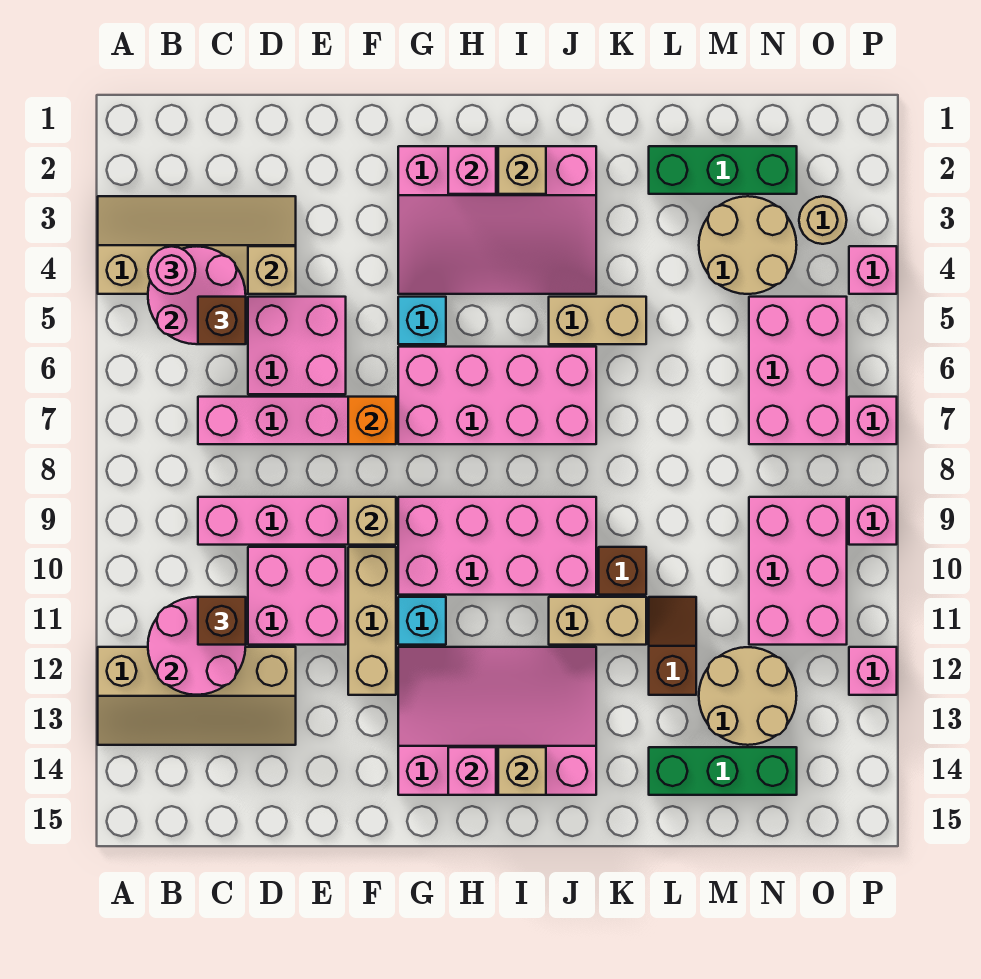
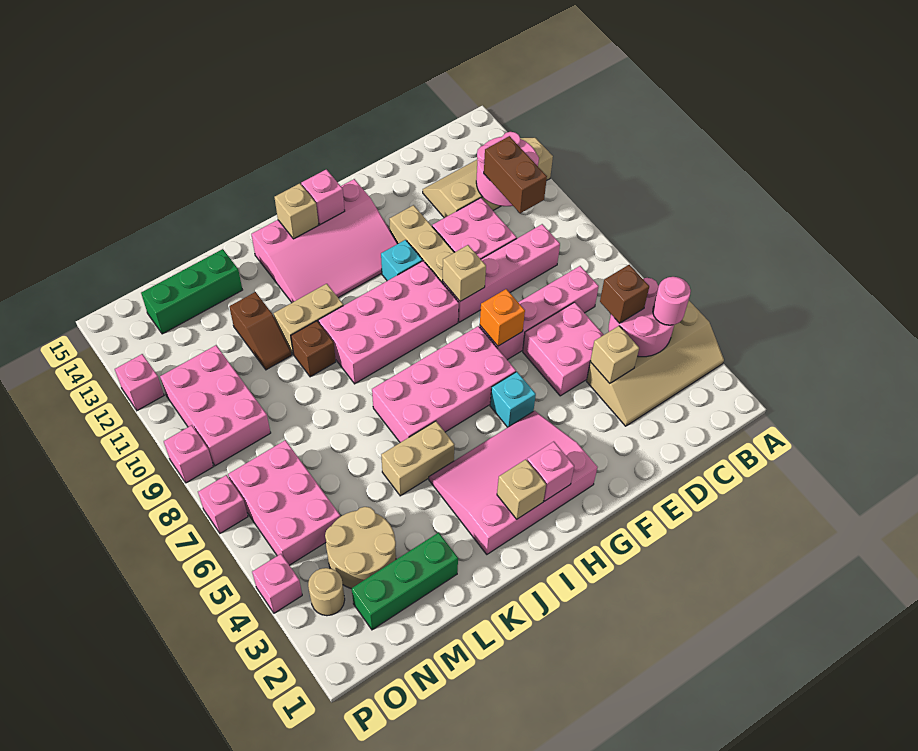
brown brick C11 level 3 -> brown brick C10:C11 level 3
tan round brick M12:N13 level 1 -> none

